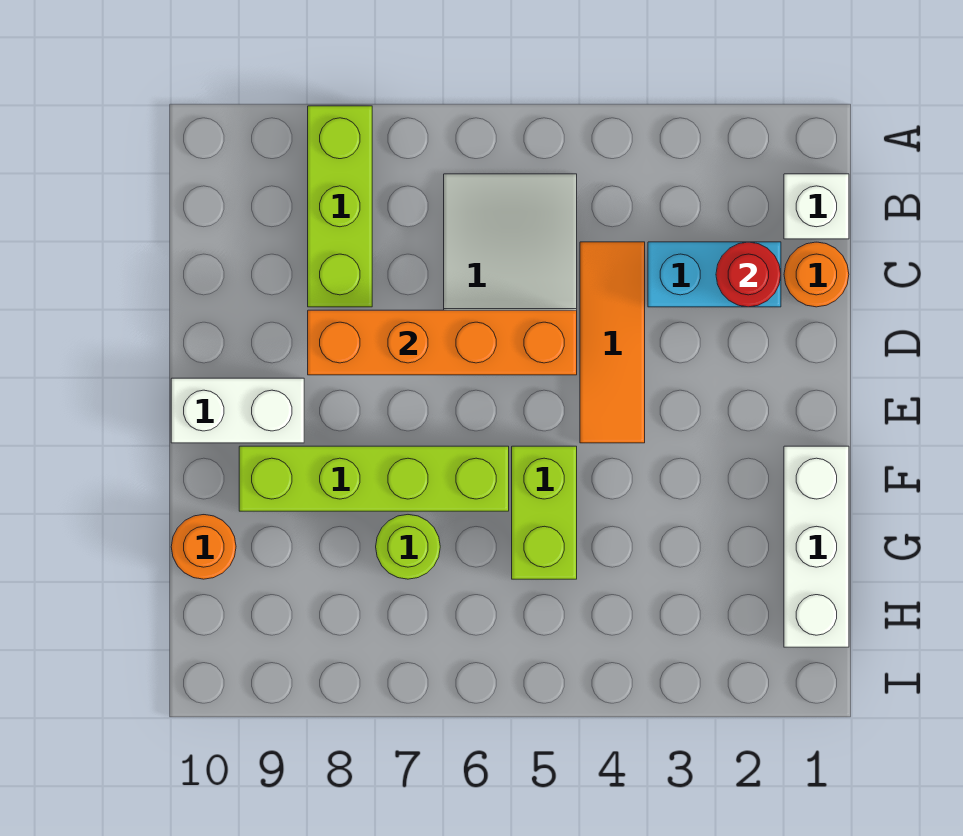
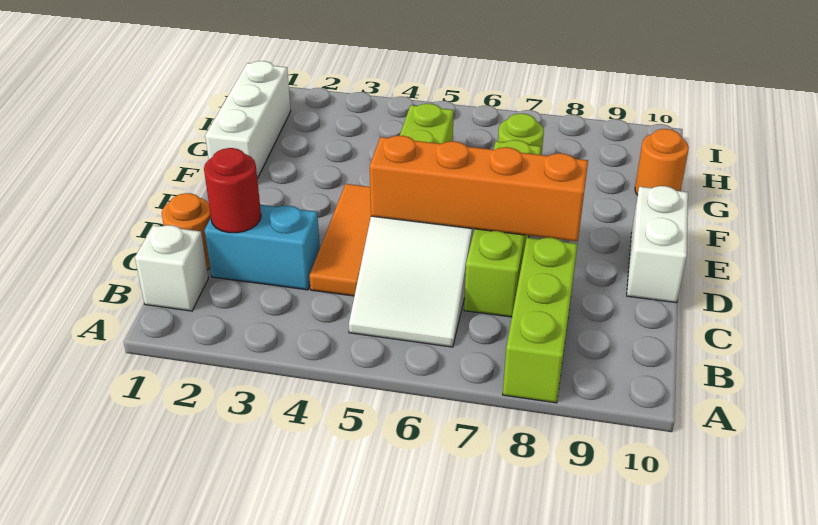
white brick E9:E10 level 1 -> white brick D10:E10 level 1
lime brick F6:F9 level 1 -> lime brick C7:F7 level 1

